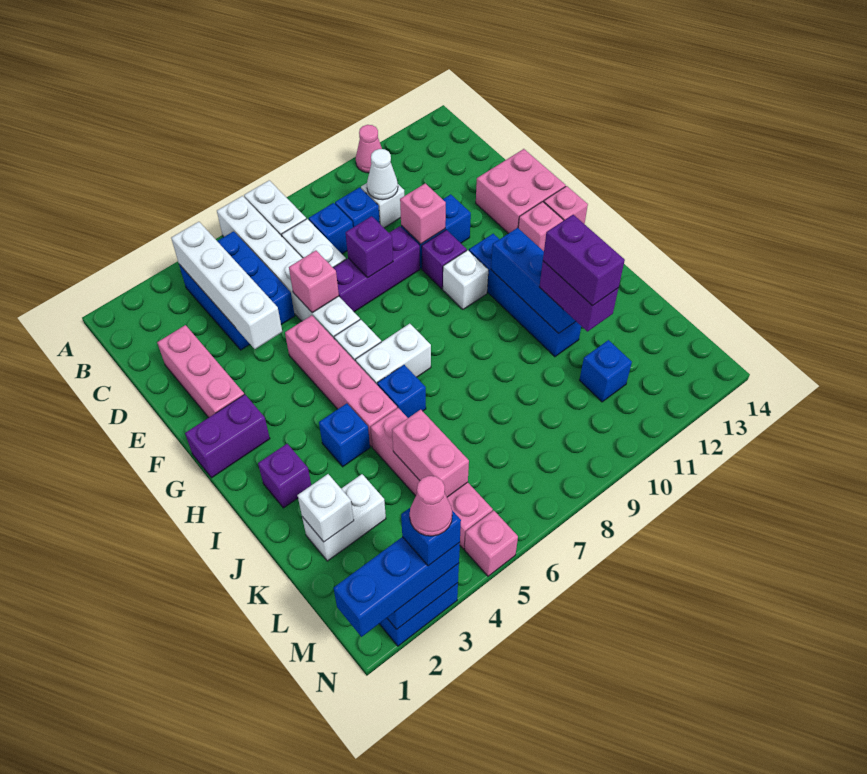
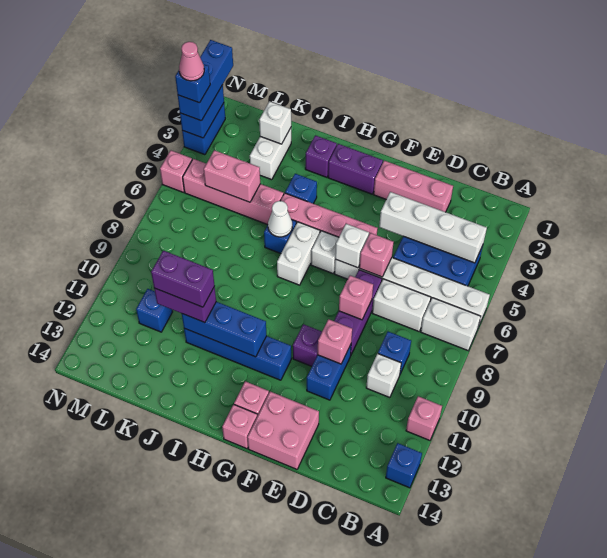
pink cone A11 level 1 -> pink brick A11 level 1
blue brick C8 level 1 -> blue brick A13 level 1
white cone C10 level 2 -> white cone I6 level 2
purple brick E8 level 2 -> pink brick E8 level 2
purple brick G1:G2 level 1 -> purple brick G2:H2 level 1
white brick G10 level 1 -> white brick F6 level 2

